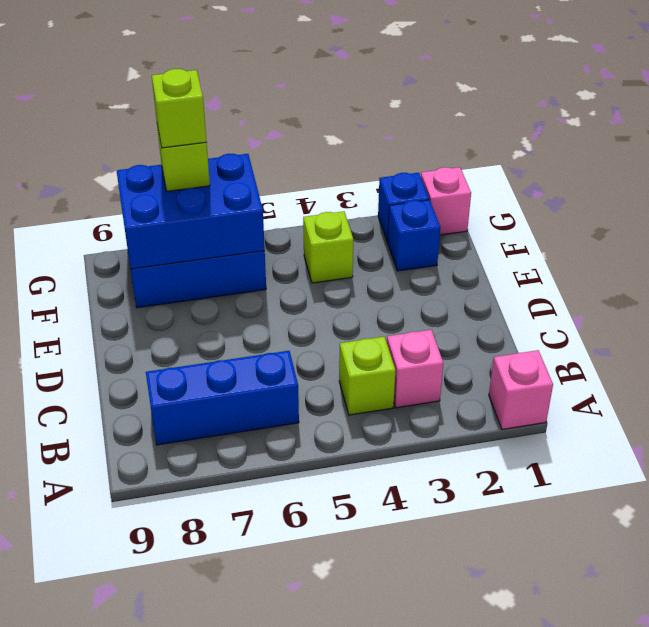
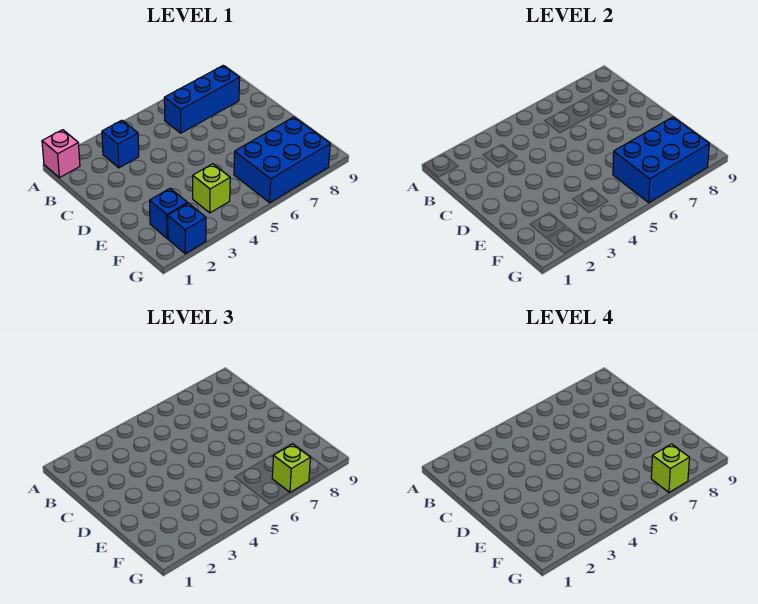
pink brick B3 level 1 -> blue brick B3 level 1
lime brick B4 level 1 -> none
pink brick G1 level 1 -> none

